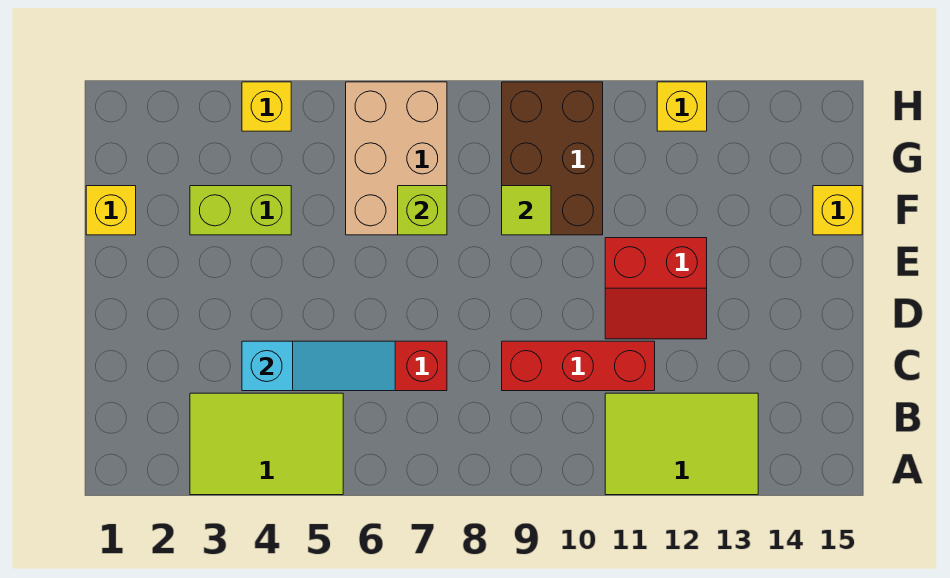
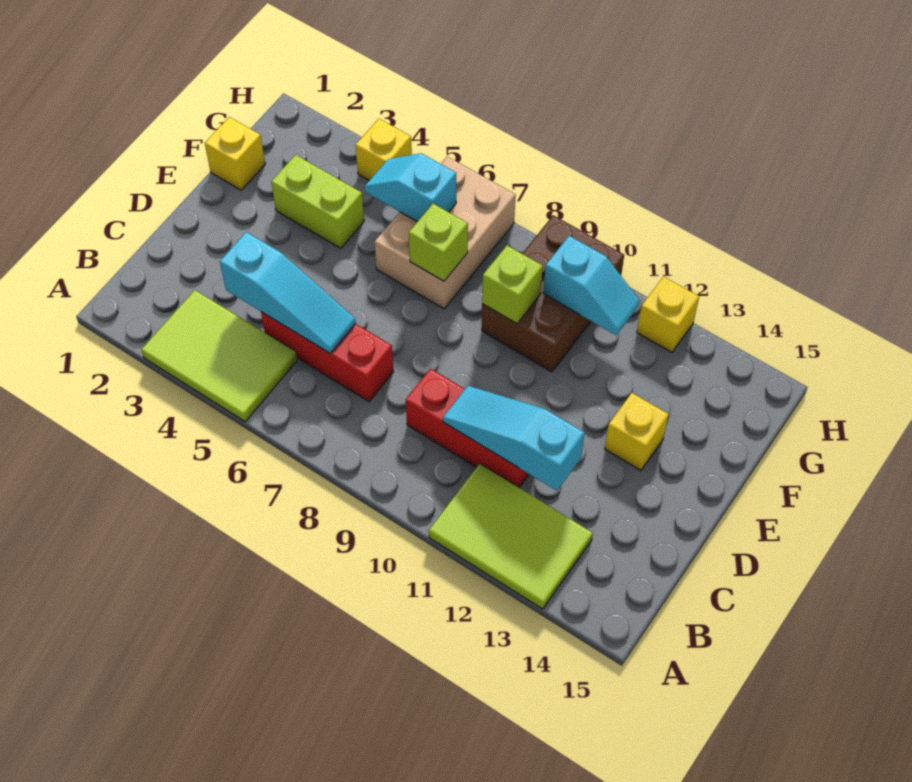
none -> cyan slope C10:C12 level 2 top 12
red slope D11:E12 level 1 top E -> none
lime tile F9 level 2 -> lime brick F9 level 2
yellow brick F15 level 1 -> yellow brick E13 level 1
none -> cyan slope G5:G6 level 2 top 6
none -> cyan slope G10:G11 level 2 top 10

